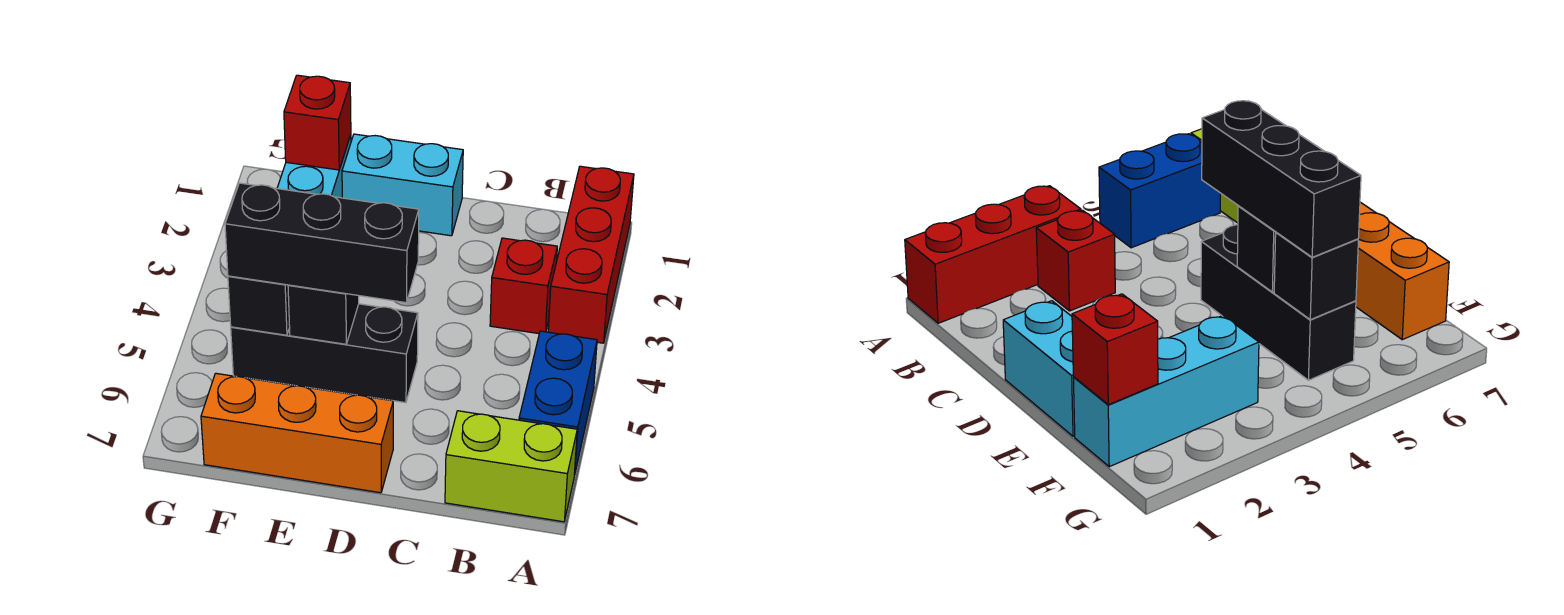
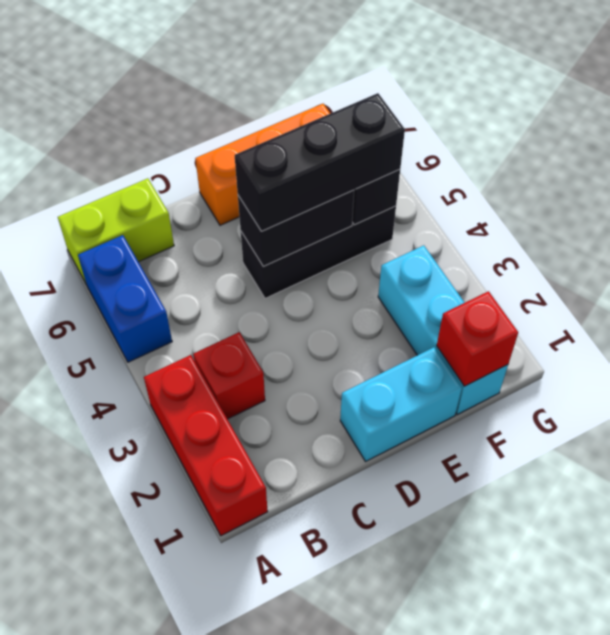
black brick E5 level 2 -> black brick D5:E5 level 2

